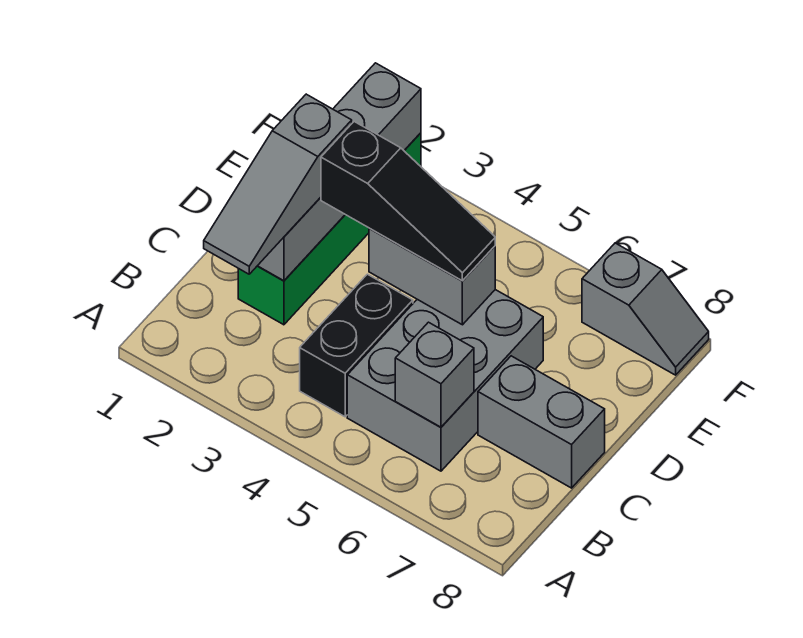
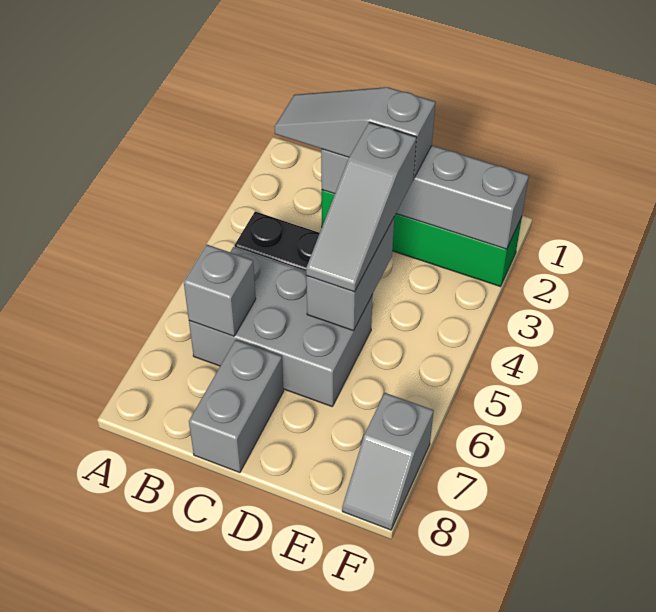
black slope D3:D5 level 3 top 3 -> grey slope D3:D5 level 3 top 3

